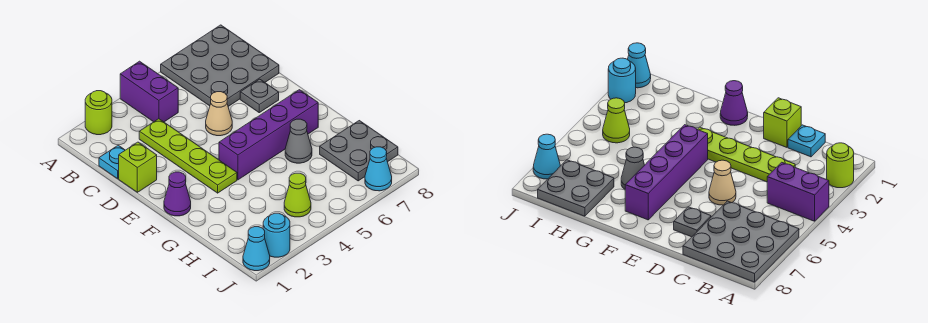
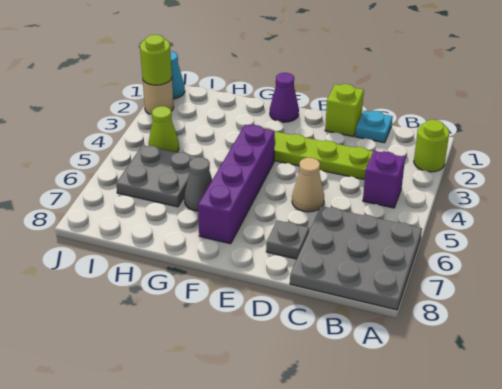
purple brick A4:B4 level 1 -> purple brick B4 level 1
grey plate H7:I8 level 1 -> grey plate H5:I6 level 1
cyan round brick J2 level 1 -> tan round brick J2 level 1
none -> lime round brick J2 level 2
cyan cone J7 level 1 -> none

